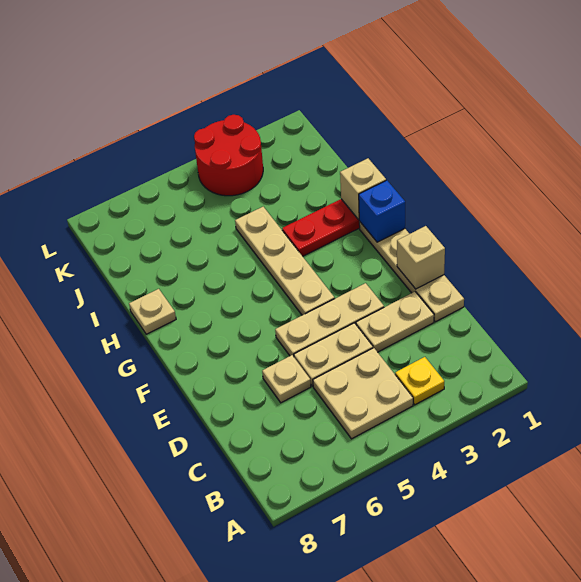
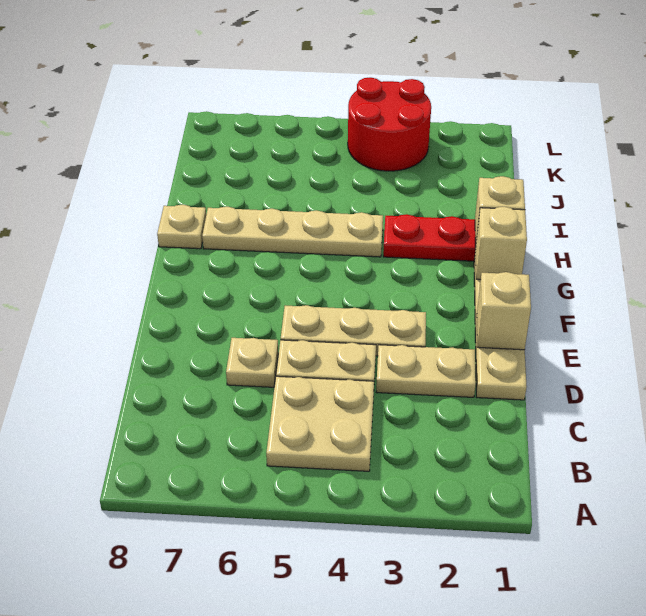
yellow plate B3 level 1 -> none
tan plate F4:I4 level 1 -> tan plate H4:H7 level 1
blue brick G1 level 2 -> tan brick G1 level 2

